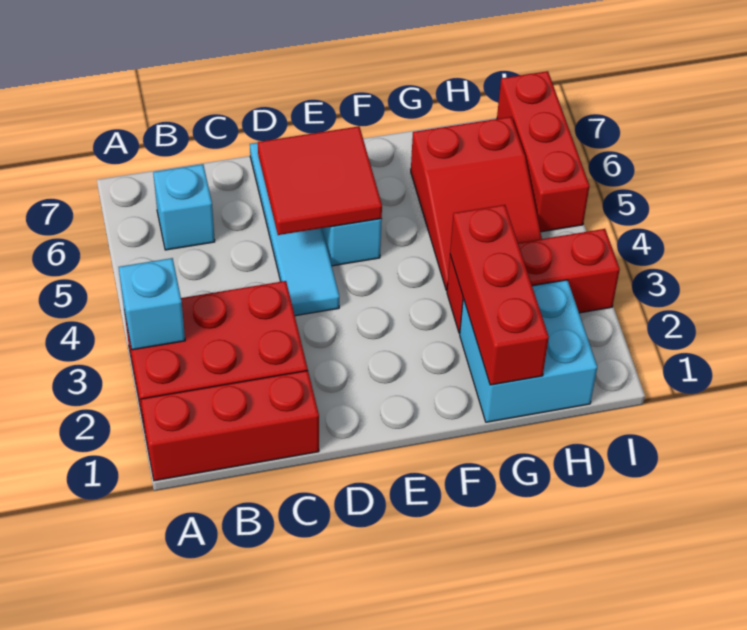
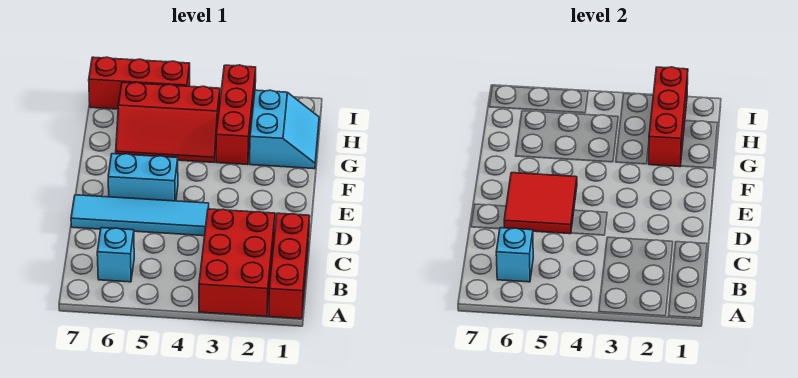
cyan brick A3 level 2 -> cyan brick B6 level 2
cyan brick G1:H2 level 1 -> cyan slope G1:H2 level 1 top 2
red brick G1:G3 level 2 -> red brick G2:I2 level 2
red slope G4:H6 level 1 top 6 -> red slope G4:H6 level 1 top H

